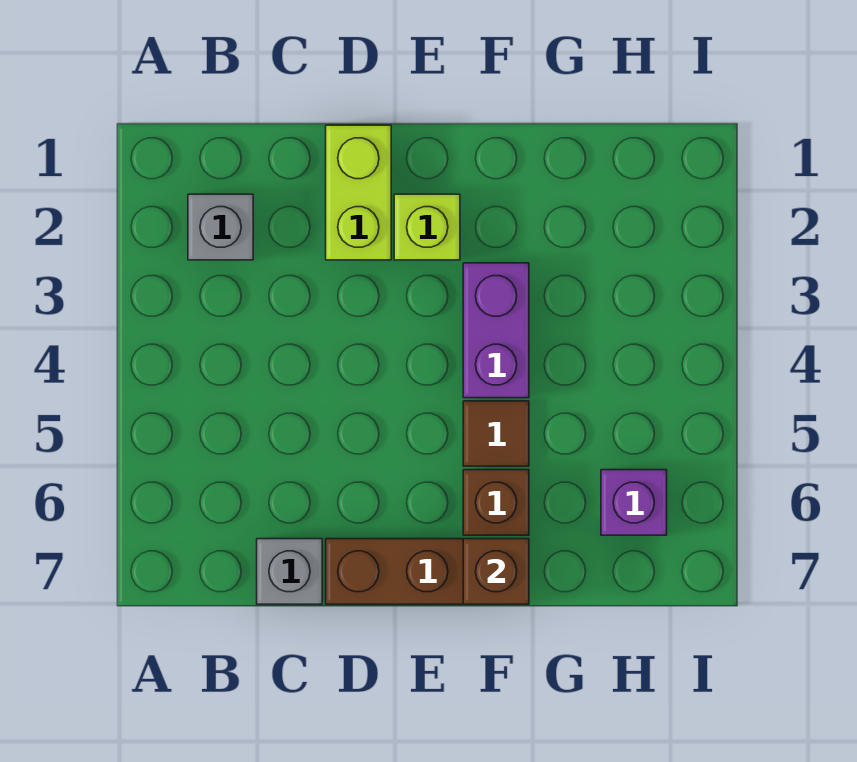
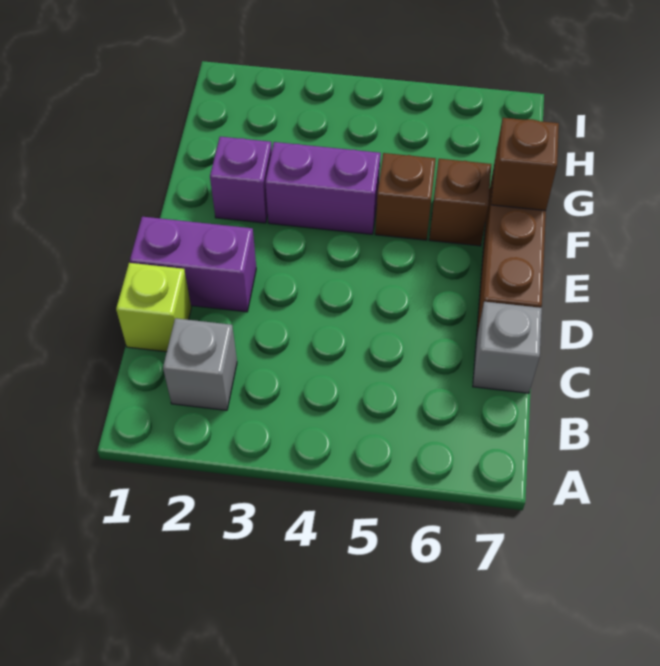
lime brick D1:D2 level 1 -> purple brick D1:D2 level 1
lime brick E2 level 1 -> lime brick C1 level 1
brown tile F5 level 1 -> brown brick F5 level 1
purple brick H6 level 1 -> purple brick F2 level 1

